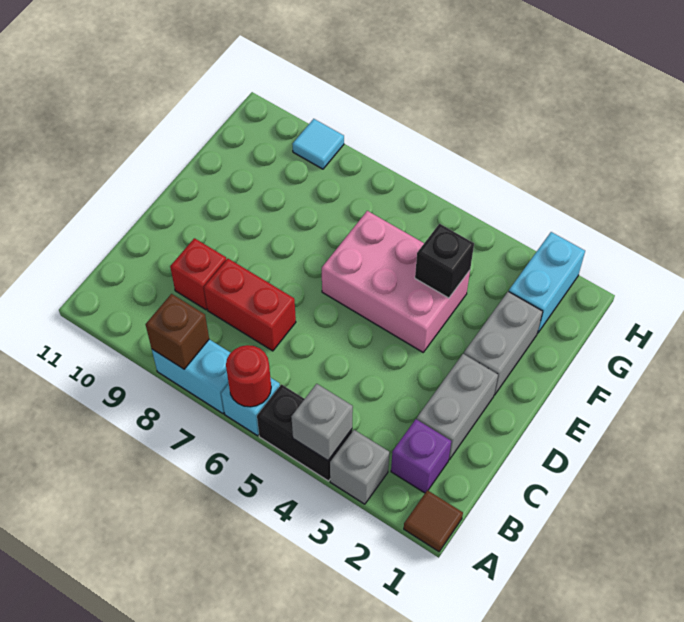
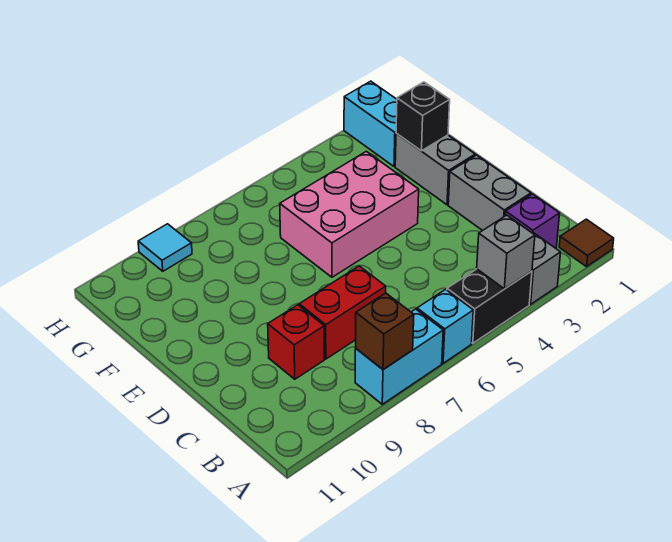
red round brick A6 level 2 -> none
black brick F4 level 2 -> black brick F2 level 2

